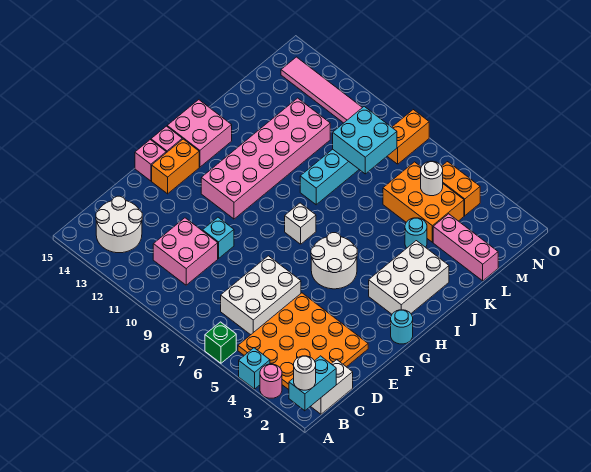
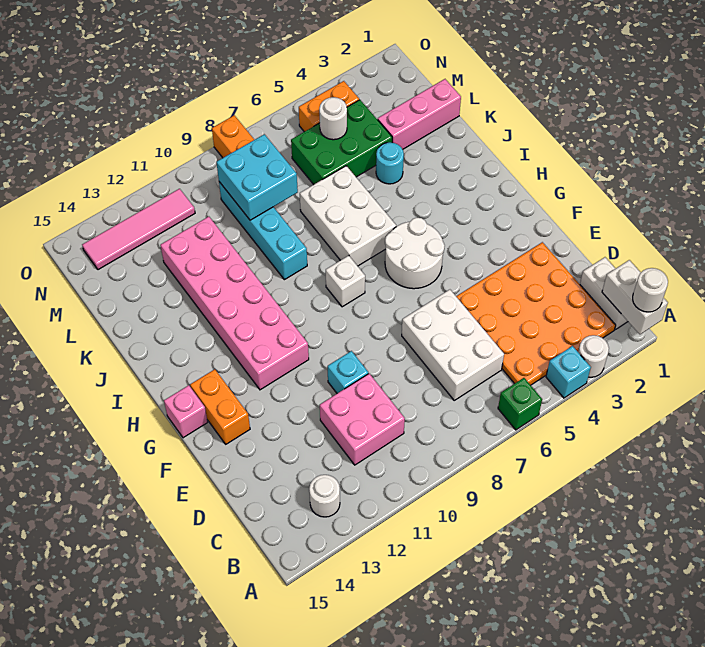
cyan brick A1:B1 level 2 -> white brick A1:B1 level 2
pink round brick A3 level 1 -> white round brick A3 level 1
white round brick B13:C14 level 1 -> white round brick B13 level 1
pink brick F15 level 1 -> none
cyan round brick G1 level 1 -> none
white brick H2:J3 level 1 -> white brick I6:K7 level 1
pink brick H14:I15 level 1 -> none
orange brick L4:M6 level 1 -> green brick L4:M6 level 1

